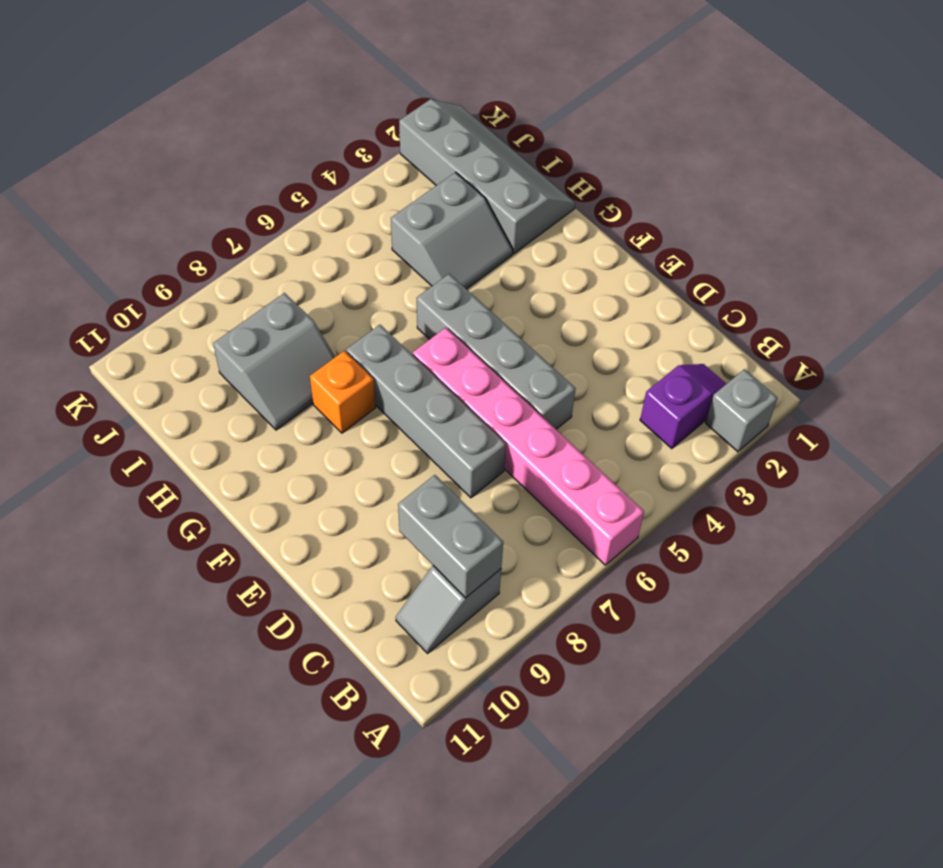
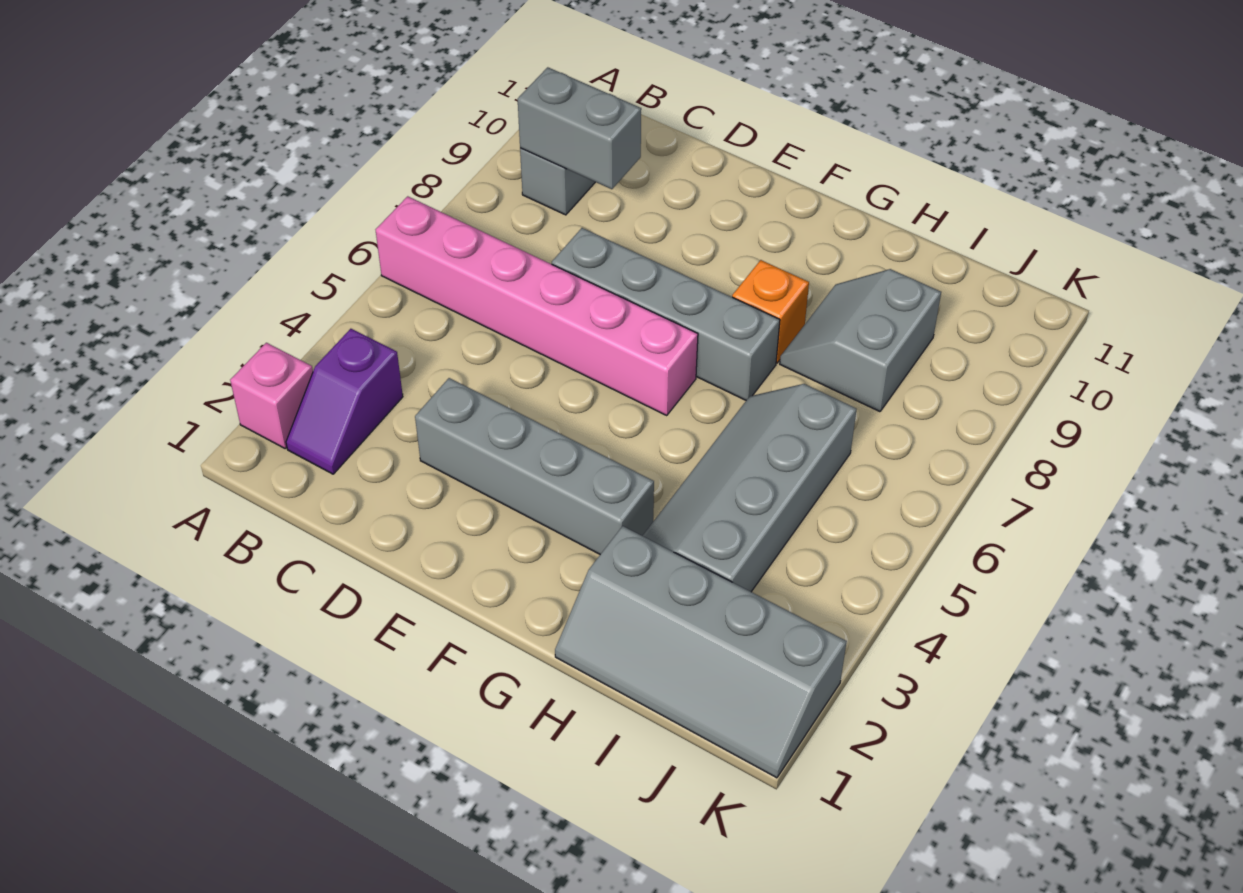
grey brick A2 level 1 -> pink brick A2 level 1
grey brick D5:G5 level 1 -> grey brick D3:G3 level 1
grey slope H3:I4 level 1 top I -> grey slope H3:I6 level 1 top I

